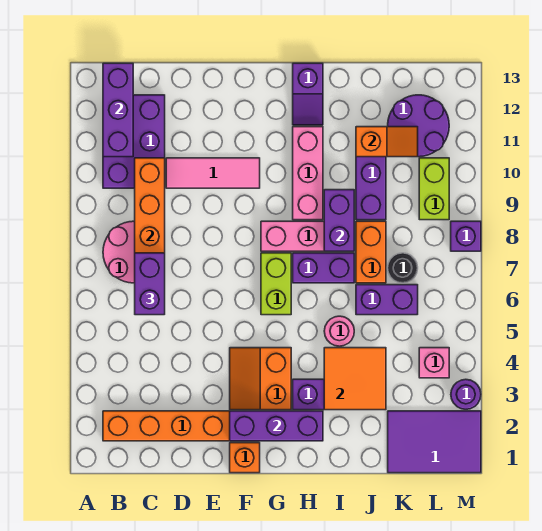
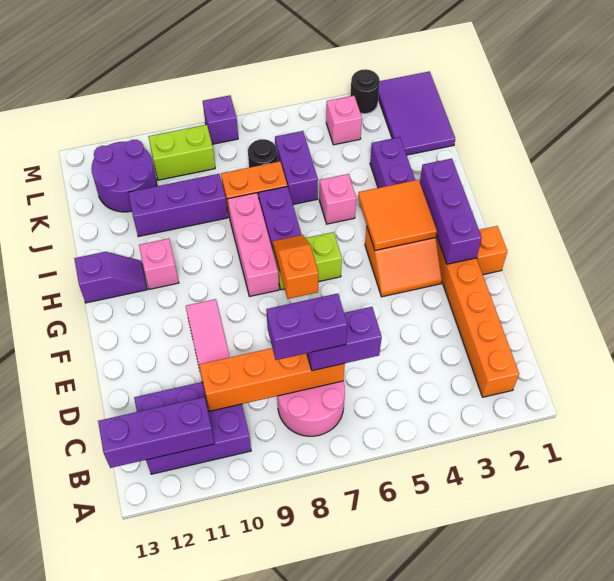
pink brick H9:H11 level 1 -> pink brick H11 level 1
orange tile I3:J4 level 2 -> orange tile G3:H4 level 2
pink round brick I5 level 1 -> pink brick I5 level 1
purple brick I8:I9 level 2 -> purple brick C7:C8 level 4
orange slope J11:K11 level 2 top J -> orange slope F7:G7 level 2 top F
purple round brick M3 level 1 -> black round brick M3 level 1

